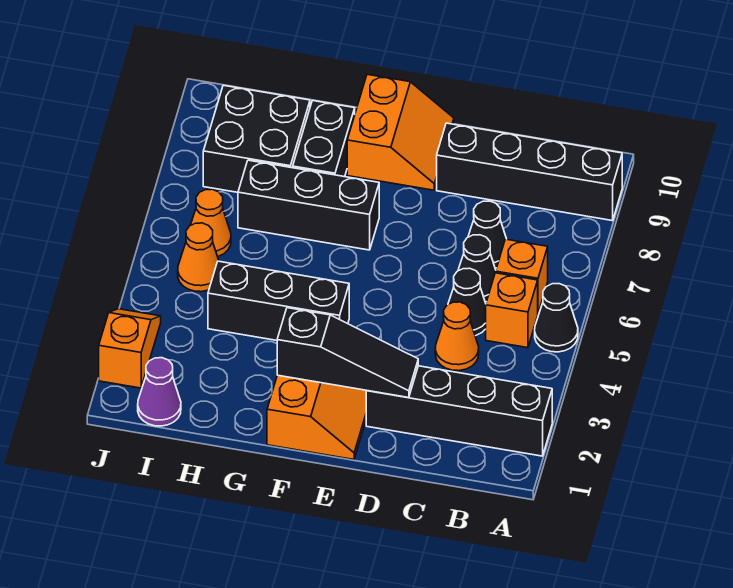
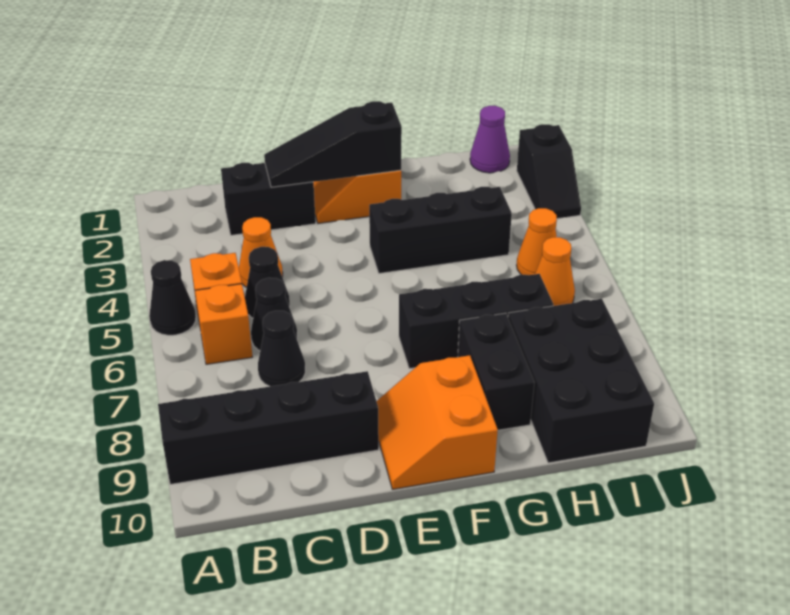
black brick A2:D2 level 1 -> black brick C2:D2 level 1
black brick H8:I9 level 1 -> black brick H8:I10 level 1
orange slope J2:J3 level 1 top 2 -> black slope J2:J3 level 1 top 2

